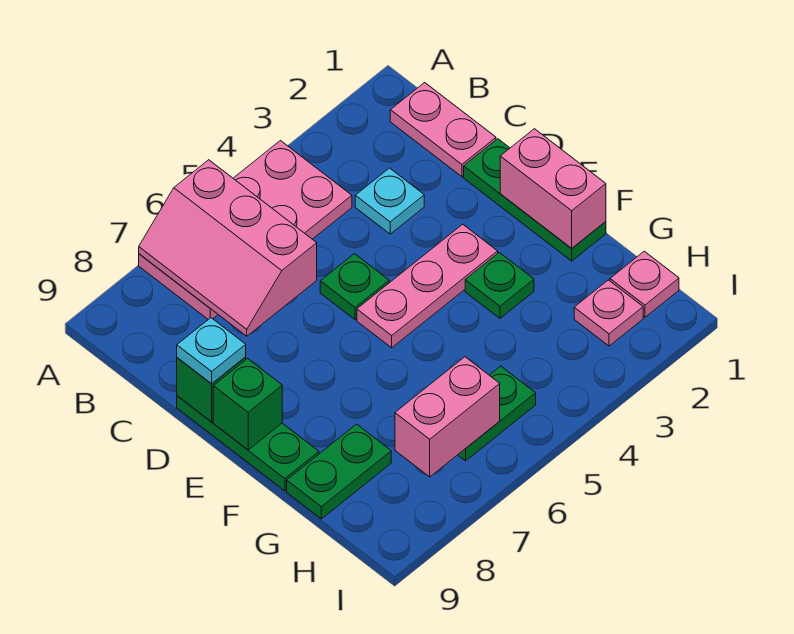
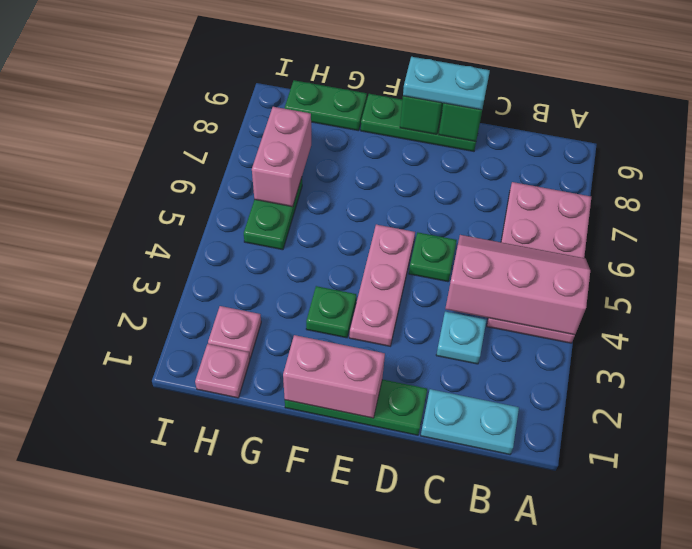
pink slope A6:C7 level 2 top 6 -> pink slope A4:C5 level 2 top 4
pink plate B1:C1 level 1 -> cyan plate B1:C1 level 1
cyan plate D9 level 3 -> cyan plate D9:E9 level 3
green plate G8:G9 level 1 -> green plate G9:H9 level 1

